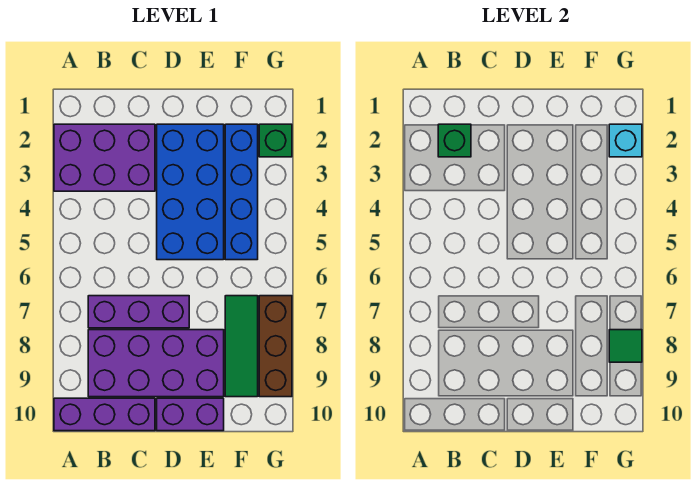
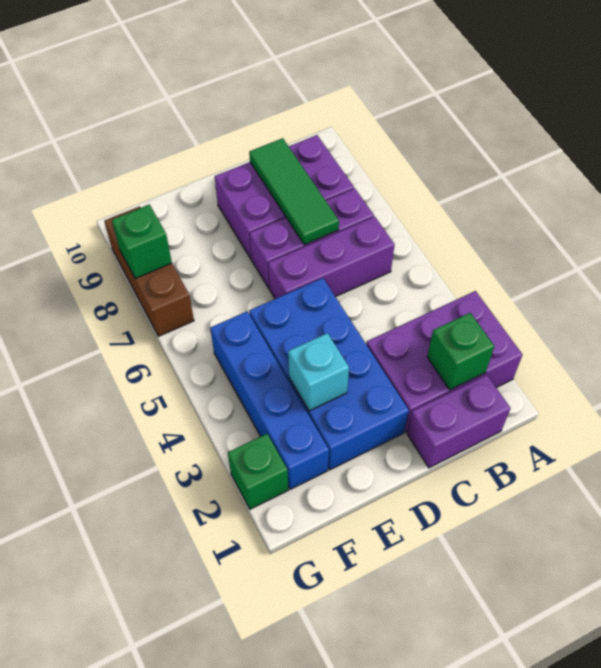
purple brick A10:C10 level 1 -> purple brick B6:D6 level 1
purple brick B8:E9 level 1 -> purple brick B8:D9 level 1
purple brick D10:E10 level 1 -> purple brick B1:C1 level 1
green tile F7:F9 level 1 -> green tile C7:C9 level 2
cyan brick G2 level 2 -> cyan brick E3 level 2
green tile G8 level 2 -> green brick G8 level 2

